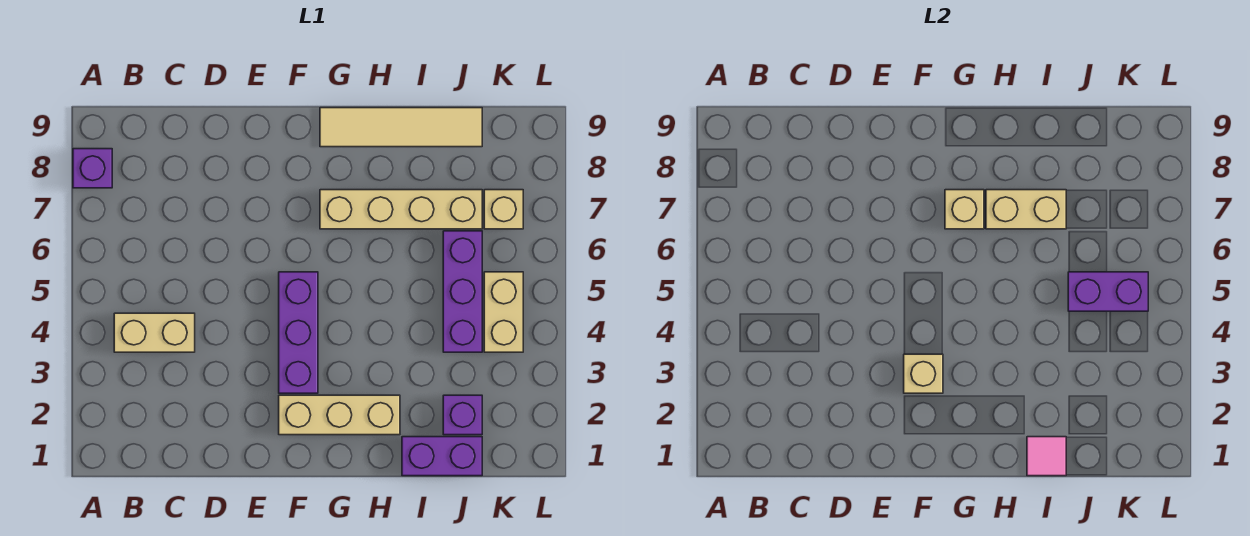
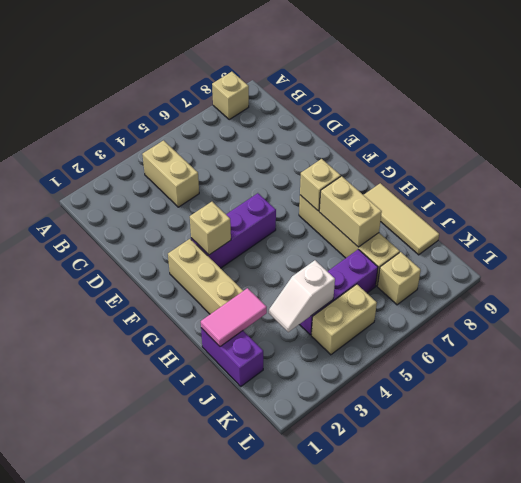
purple brick A8 level 1 -> tan brick A8 level 1
tan tile G9:J9 level 1 -> tan tile H9:J9 level 1
pink tile I1 level 2 -> pink tile I1:I2 level 2
purple brick J2 level 1 -> none
none -> white slope J3:J4 level 2 top 4
purple brick J5:K5 level 2 -> none

